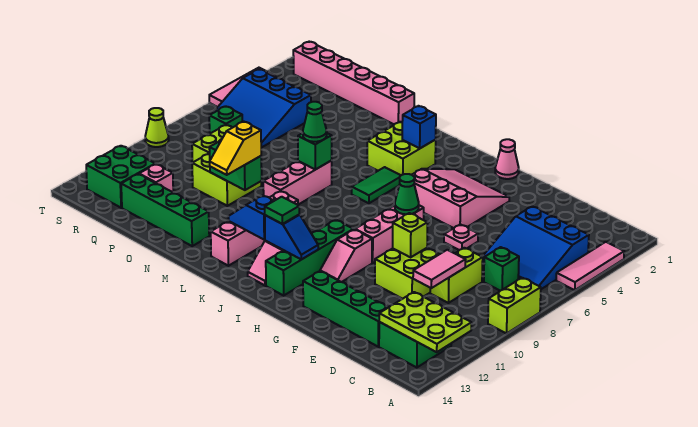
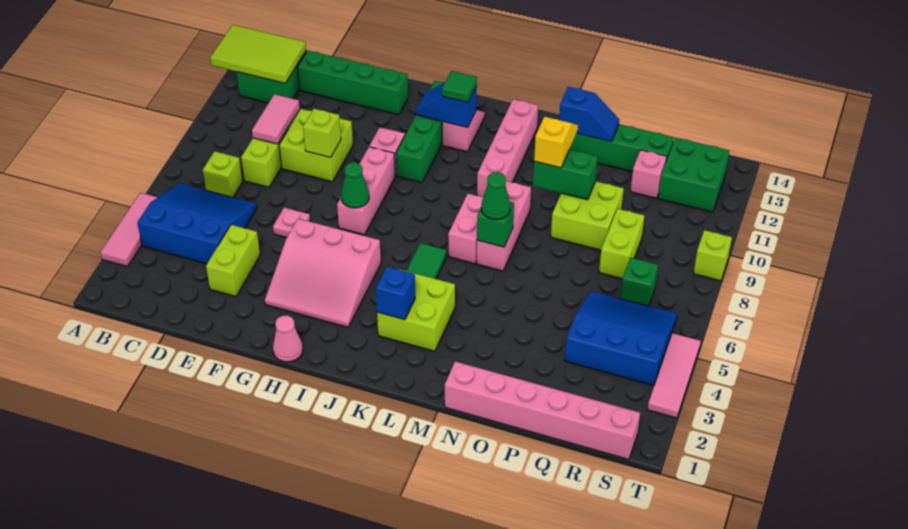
lime brick A8:A9 level 1 -> lime brick E3:E4 level 1
lime plate A12:C13 level 2 -> lime tile A12:C13 level 2
green brick C7 level 1 -> lime brick C7 level 1
blue slope K12:L12 level 2 top K -> blue slope N13:O13 level 2 top N
none -> pink brick L7:L8 level 1
lime cone T9 level 1 -> lime brick T9 level 1

